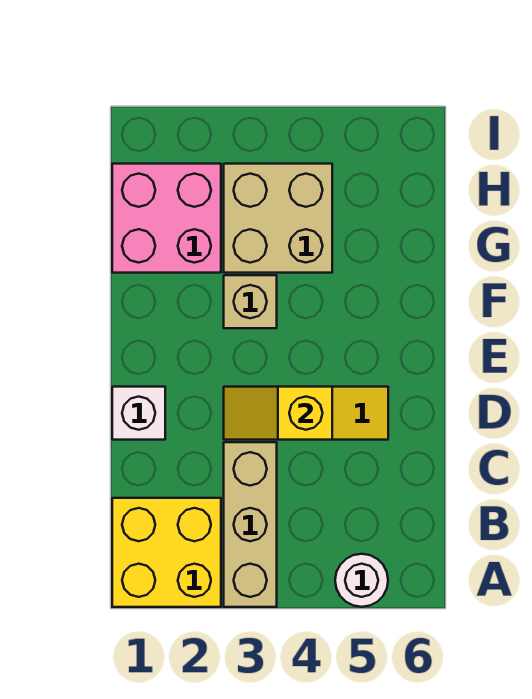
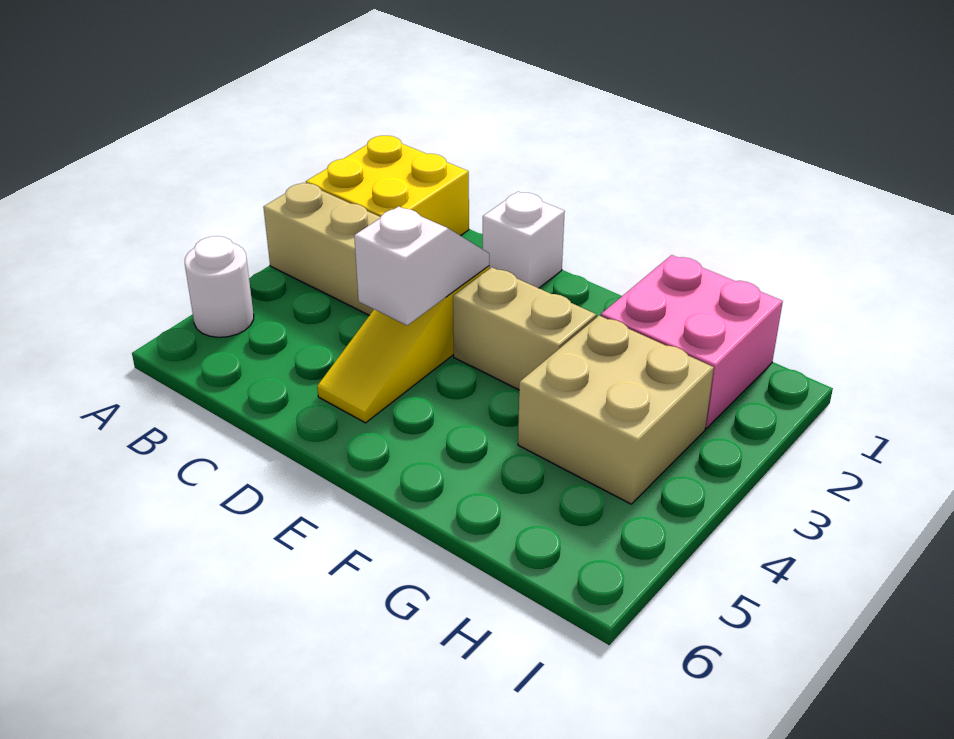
yellow slope D3:D4 level 2 top 4 -> white slope D3:D4 level 2 top 4
tan brick F3 level 1 -> tan brick E3:F3 level 1

